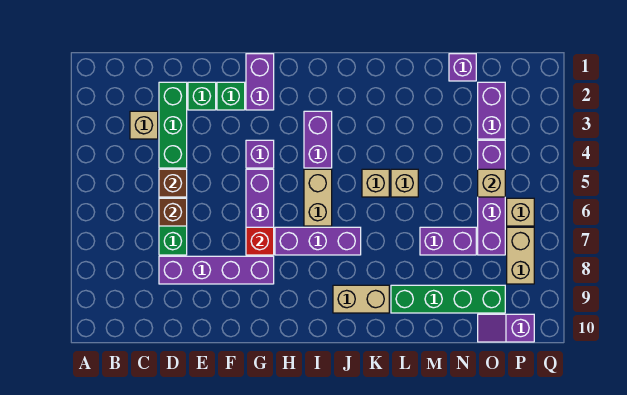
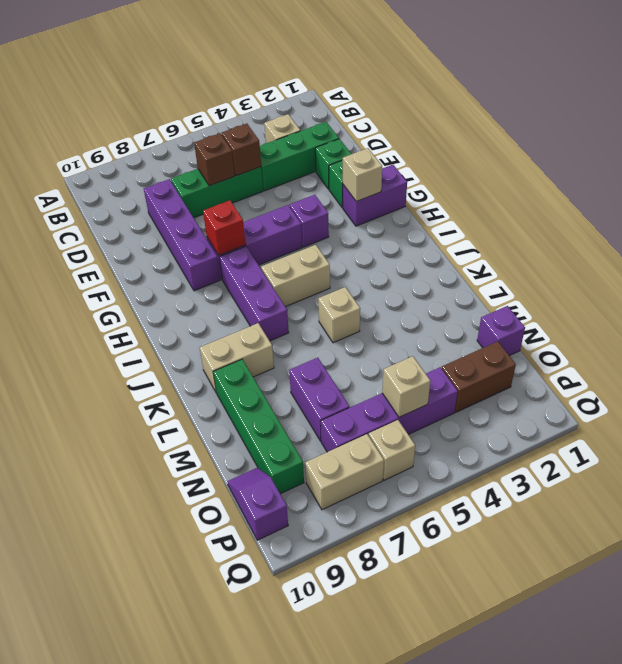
purple brick I3:I4 level 1 -> none
tan brick J9:K9 level 1 -> tan brick K8:K9 level 1
tan brick L5 level 1 -> tan brick G2 level 2
purple brick O2:O3 level 1 -> brown brick O2:O3 level 1

